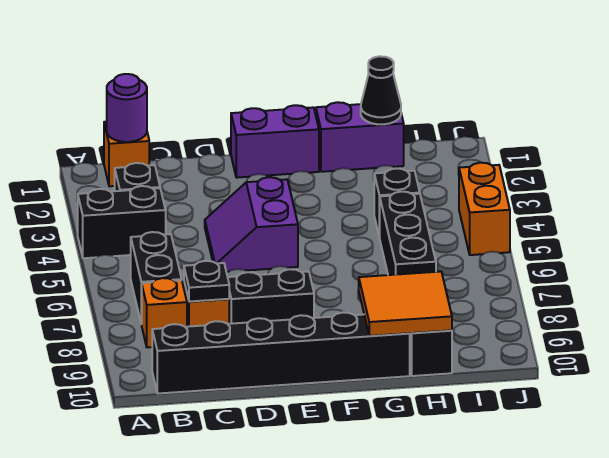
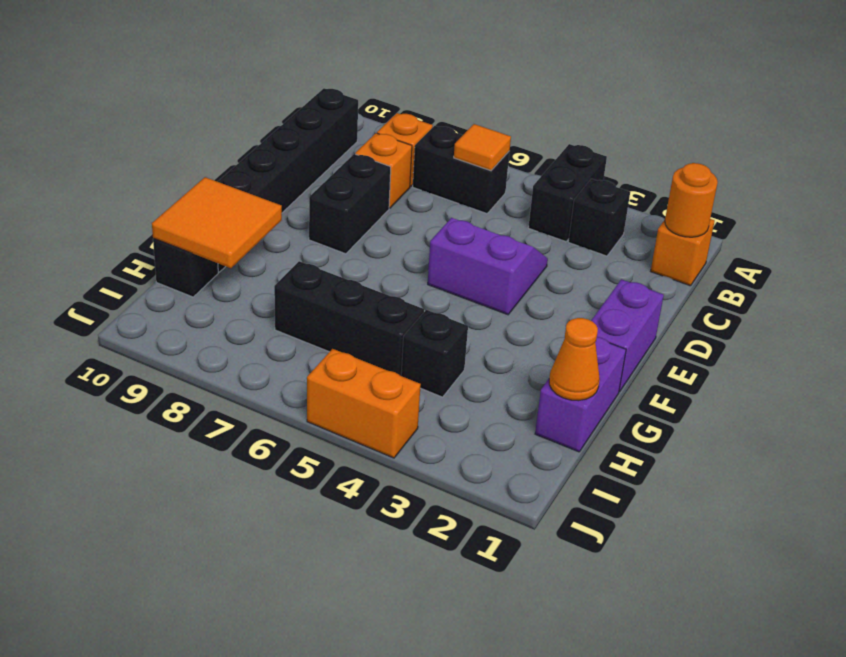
purple round brick B1 level 2 -> orange round brick B1 level 2
none -> orange tile B6 level 2
black plate C8 level 2 -> none
black cone H1 level 2 -> orange cone H1 level 2

